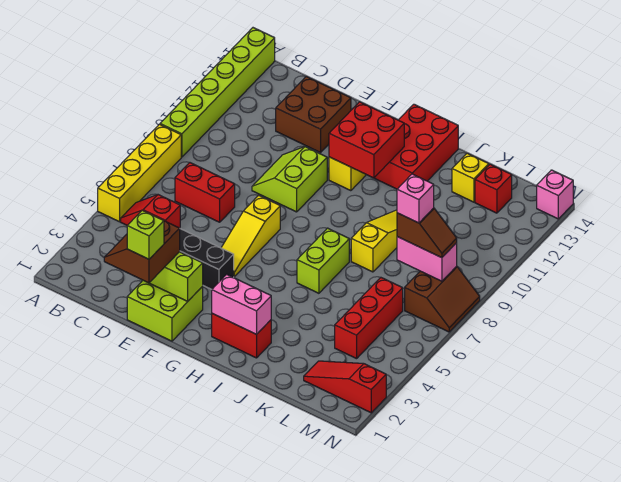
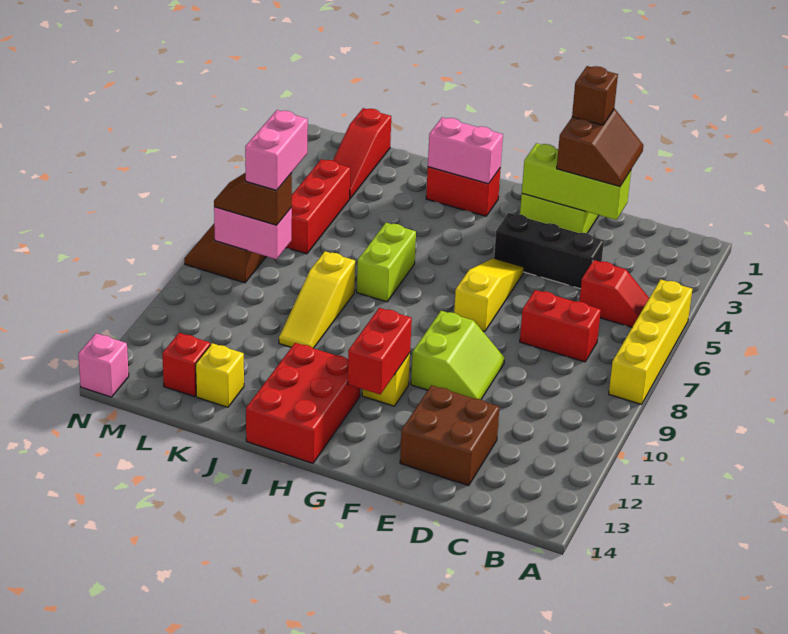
lime brick A9:A14 level 1 -> none
lime brick E1 level 4 -> brown brick E1 level 4
red brick G11:H12 level 2 -> red brick G11:G12 level 2
red slope L2:N2 level 1 top N -> red slope L1:L3 level 1 top 1
pink brick L8 level 4 -> pink brick L7:L8 level 4

